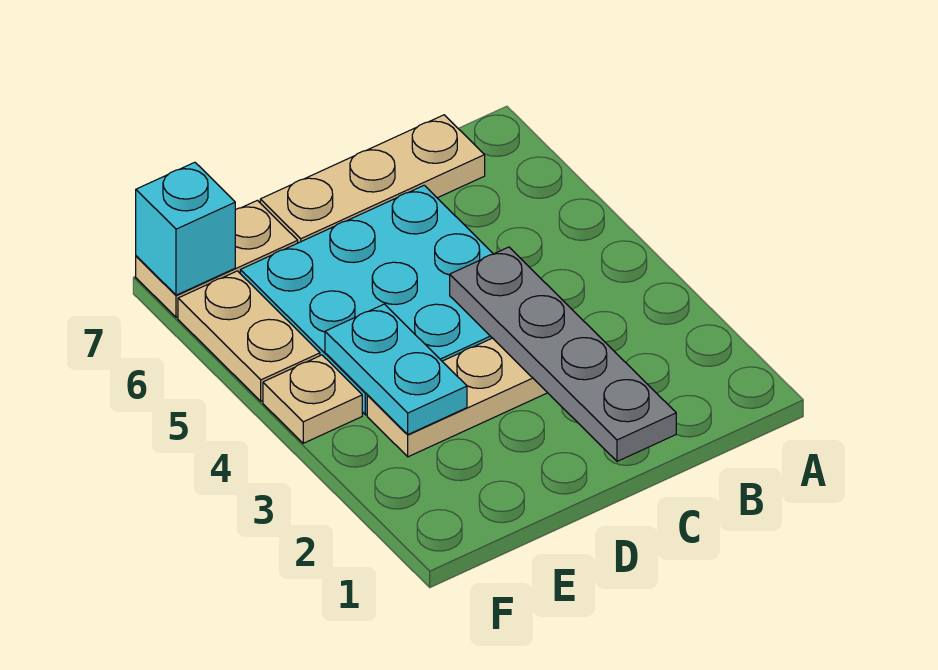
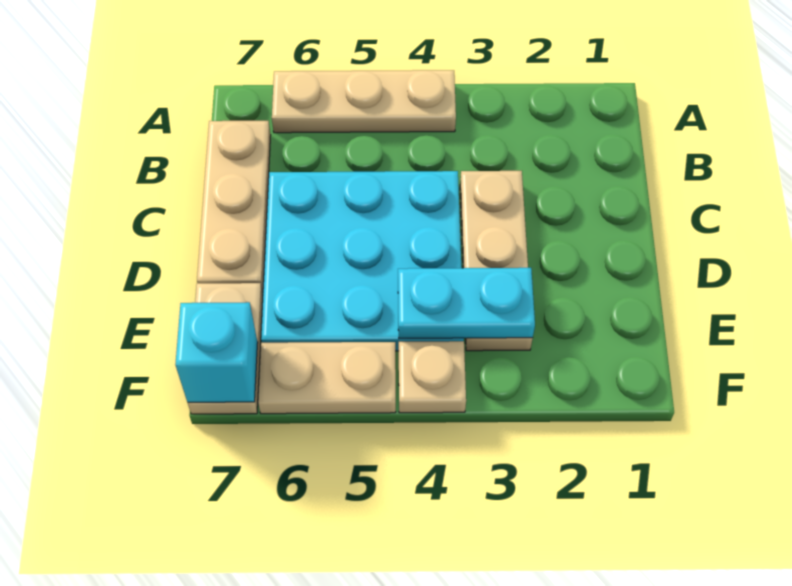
none -> tan plate A4:A6 level 1
grey plate C1:C4 level 2 -> none

